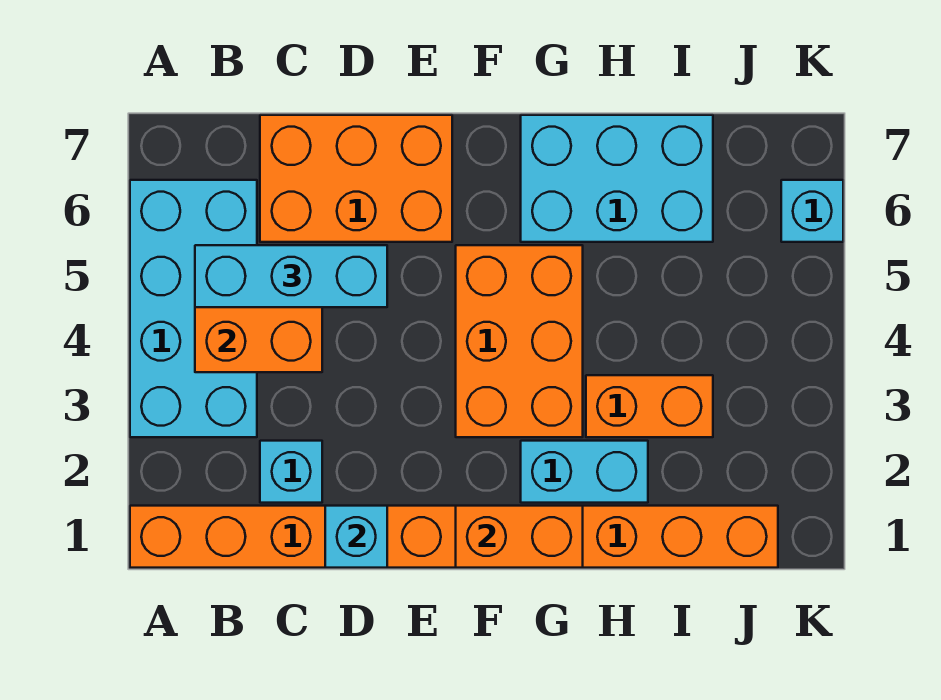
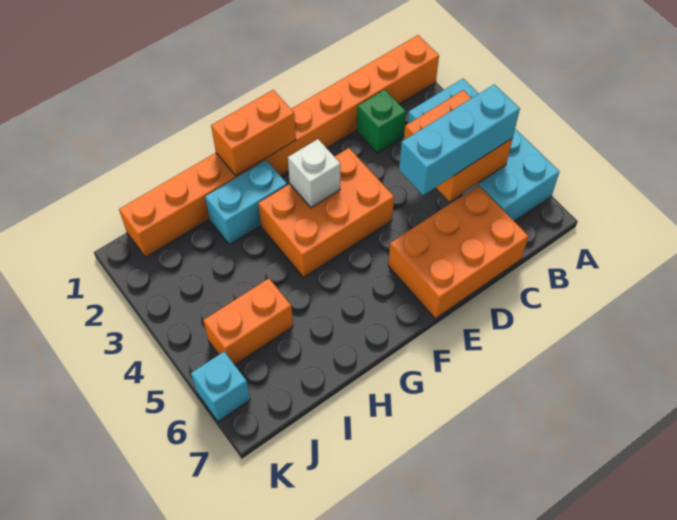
cyan brick C2 level 1 -> green brick C2 level 1
cyan brick D1 level 2 -> none
orange brick F3:G5 level 1 -> orange brick E3:G4 level 1
none -> white brick F3 level 2
cyan brick G6:I7 level 1 -> none
orange brick H3:I3 level 1 -> orange brick I5:J5 level 1

